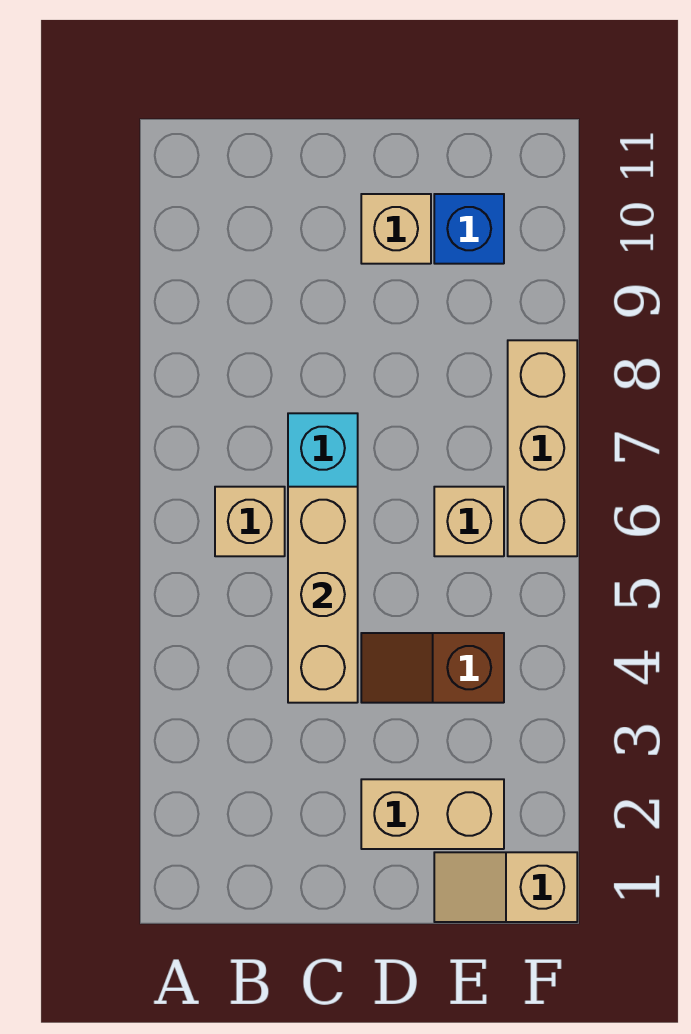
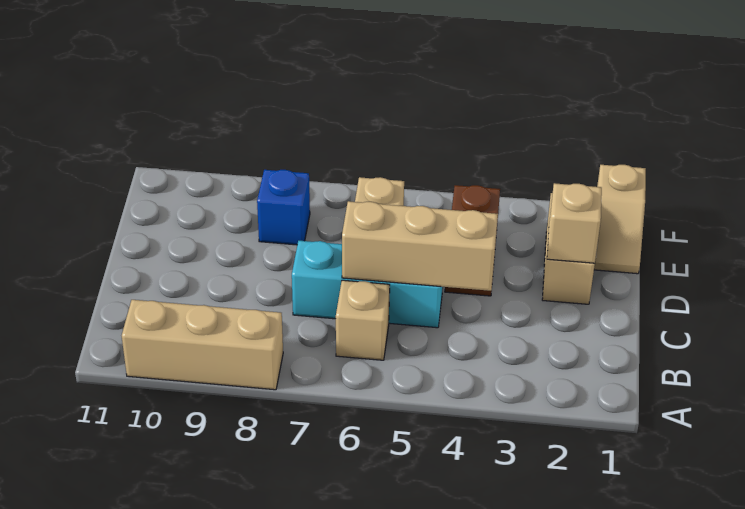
tan brick D10 level 1 -> tan brick D2 level 2
blue brick E10 level 1 -> blue brick E8 level 1
tan brick F6:F8 level 1 -> tan brick A8:A10 level 1

